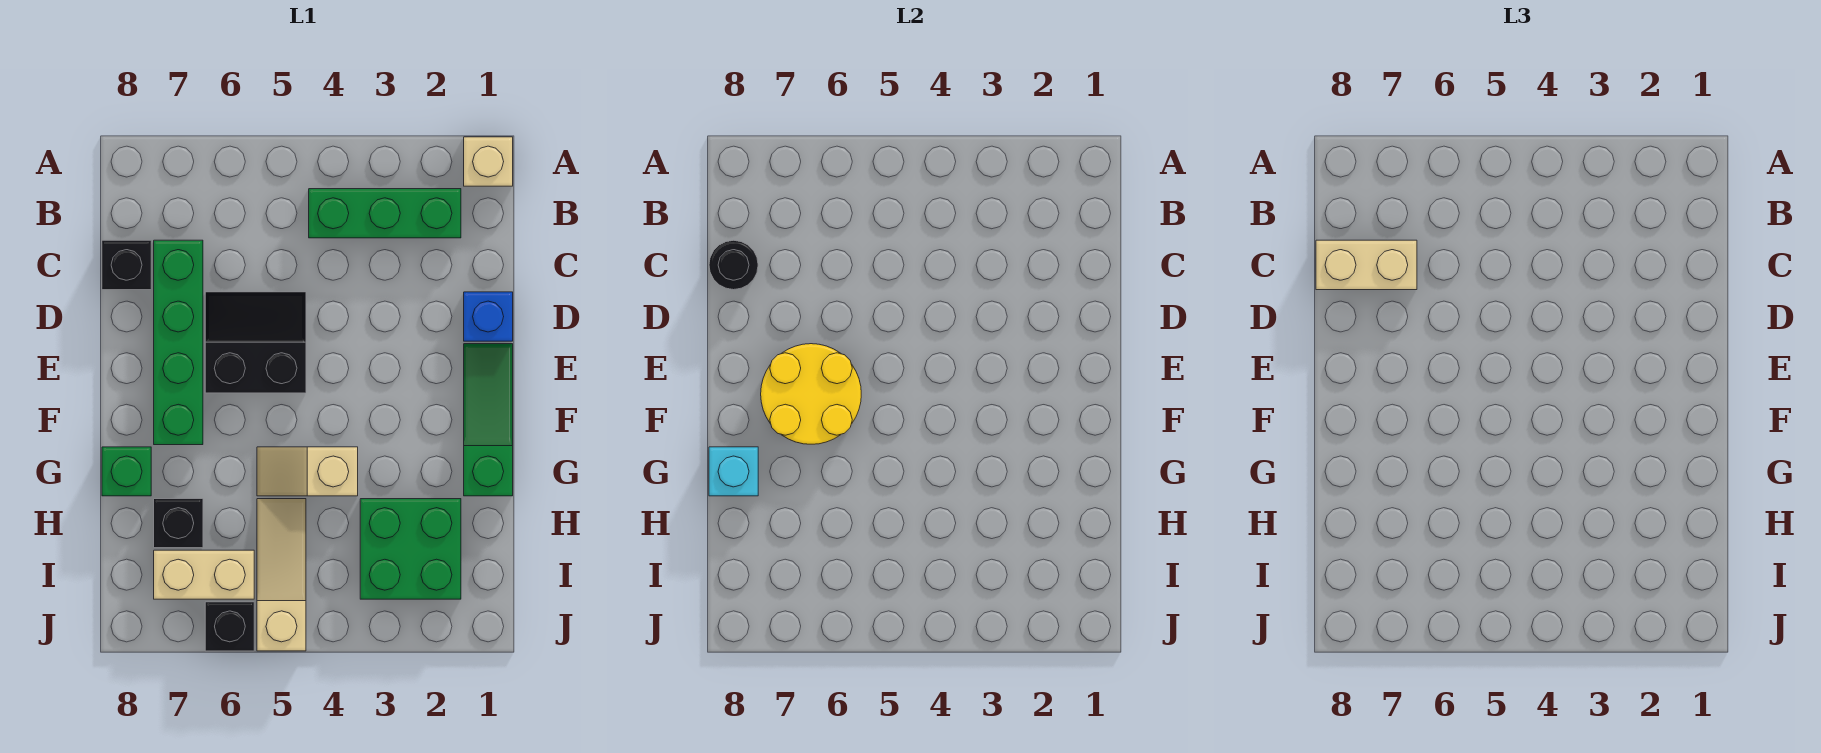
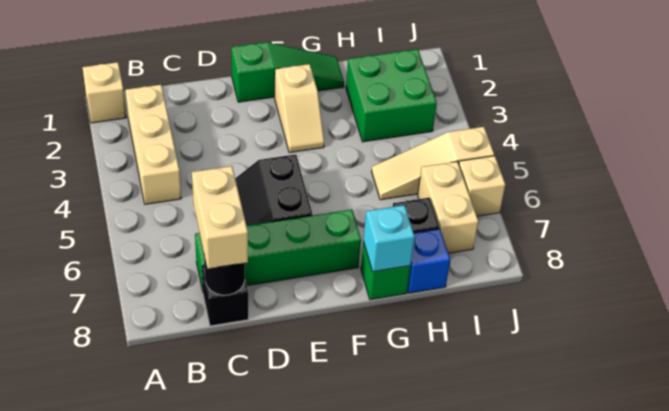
green brick B2:B4 level 1 -> tan brick B2:B4 level 1
blue brick D1 level 1 -> blue brick H8 level 1
green slope E1:G1 level 1 top G -> green slope E1:G1 level 1 top E
yellow round brick E6:F7 level 2 -> none
tan slope G4:G5 level 1 top 4 -> tan slope F2:F3 level 1 top 2
black brick J6 level 1 -> tan brick J6 level 1

